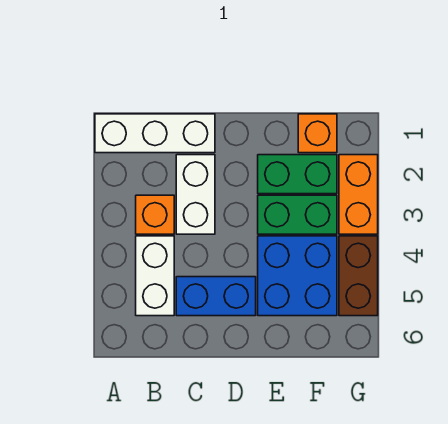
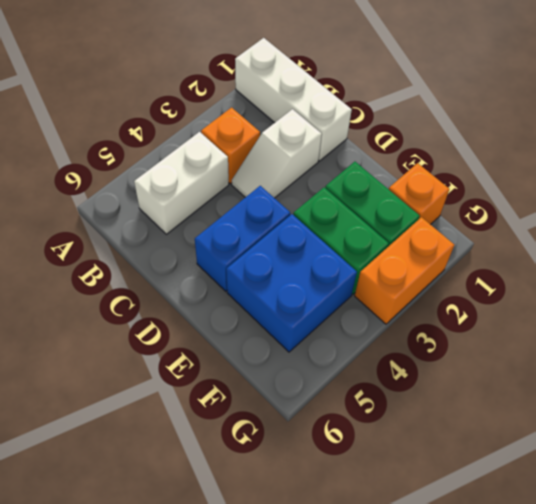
white brick C2:C3 level 1 -> white slope C2:C3 level 1 top 2
blue brick C5:D5 level 1 -> blue brick D4:D5 level 1
brown brick G4:G5 level 1 -> none

